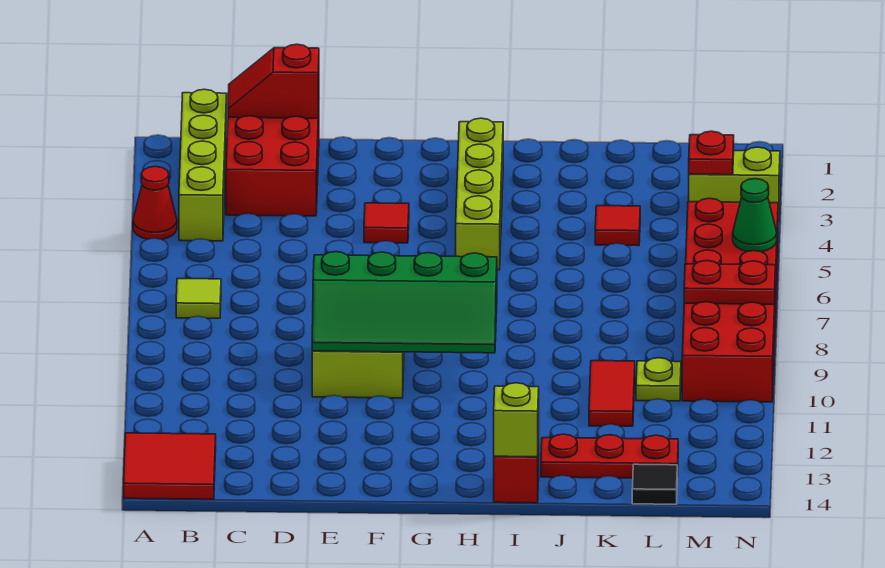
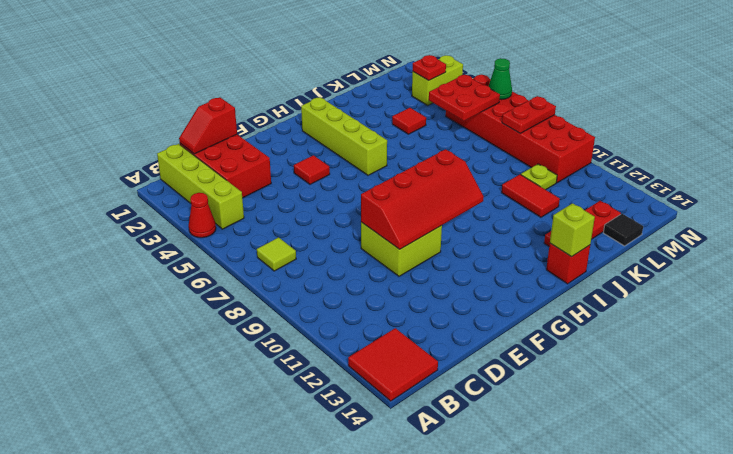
green slope E9:H10 level 2 top 9 -> red slope E9:H10 level 2 top 9
none -> red plate L5:M6 level 2

